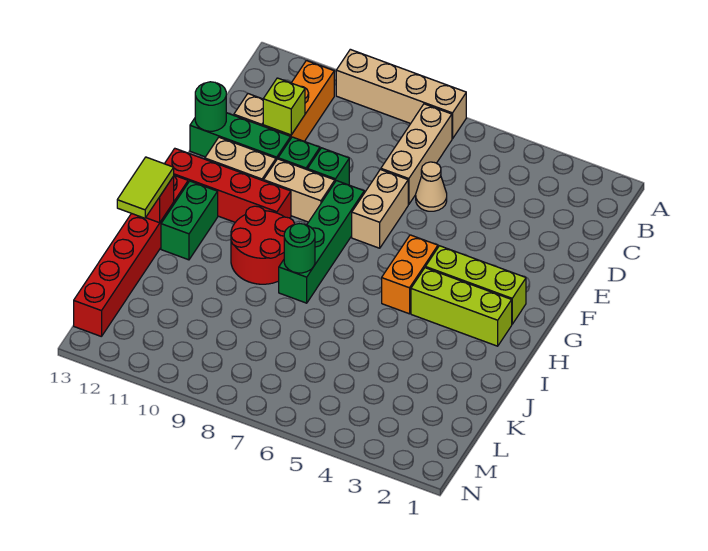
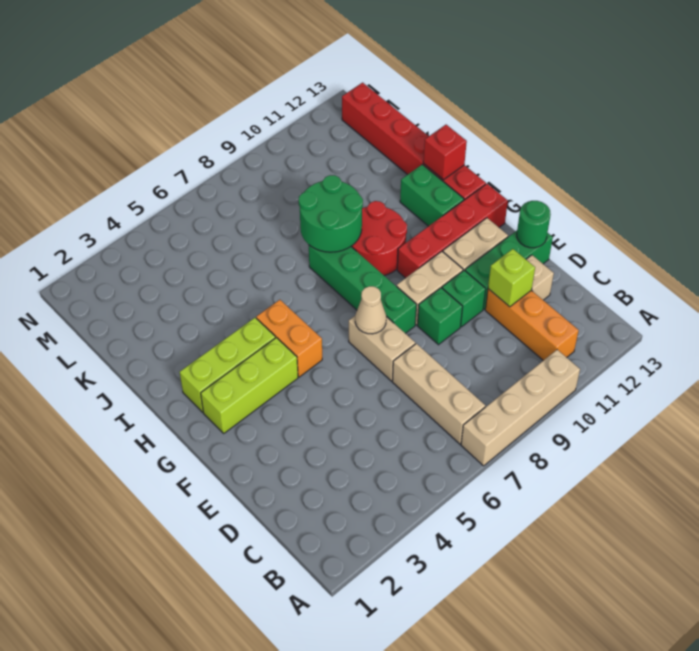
tan cone D6 level 1 -> tan cone F7 level 2
green round brick I8 level 2 -> green round brick I8:J9 level 2
lime tile I13:J13 level 3 -> none

